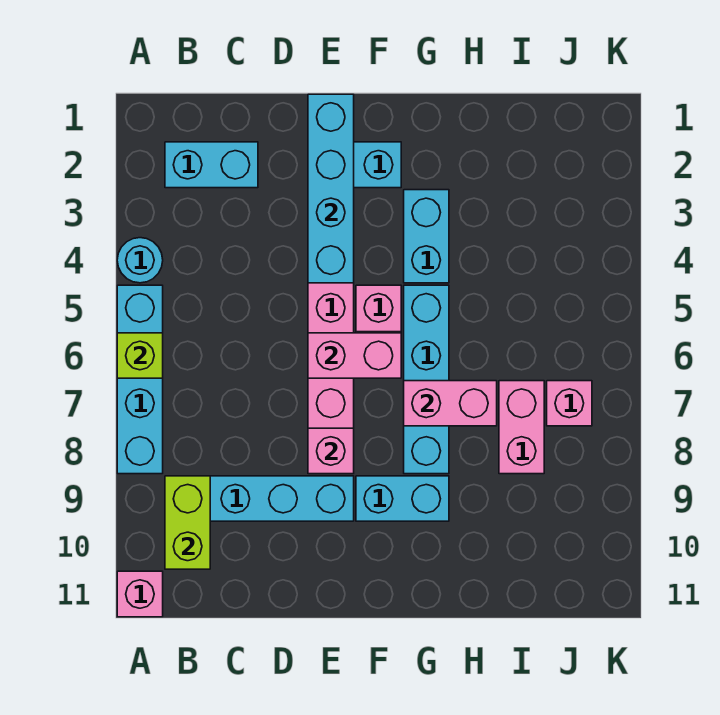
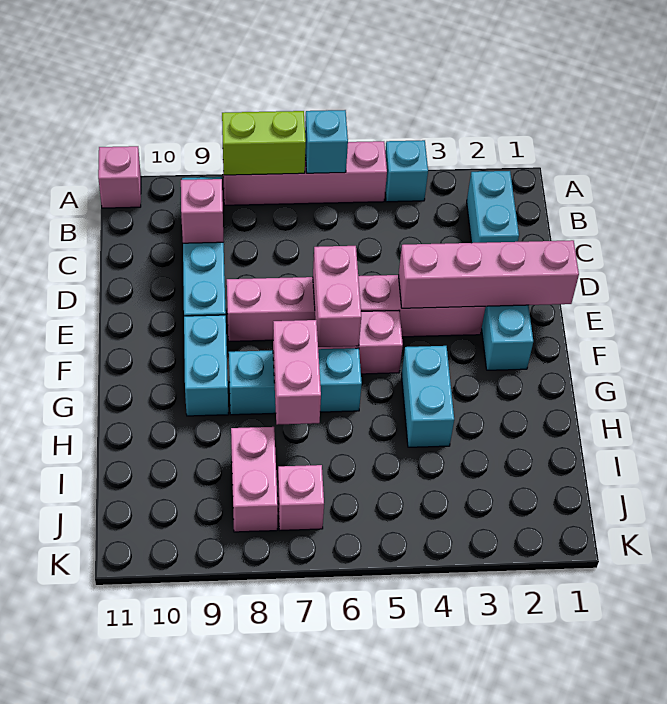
cyan round brick A4 level 1 -> cyan brick A4 level 1
cyan brick A5:A8 level 1 -> pink brick A5:A8 level 1
lime brick A6 level 2 -> cyan brick A6 level 2
lime brick B9:B10 level 2 -> lime brick A7:A8 level 2
cyan brick E1:E4 level 2 -> pink brick E1:E4 level 2
pink brick E8 level 2 -> pink brick C9 level 2
cyan brick G3:G4 level 1 -> cyan brick G4:H4 level 1
cyan brick G5:G8 level 1 -> cyan brick G6:G8 level 1
pink brick I7:I8 level 1 -> pink brick I8:J8 level 1

